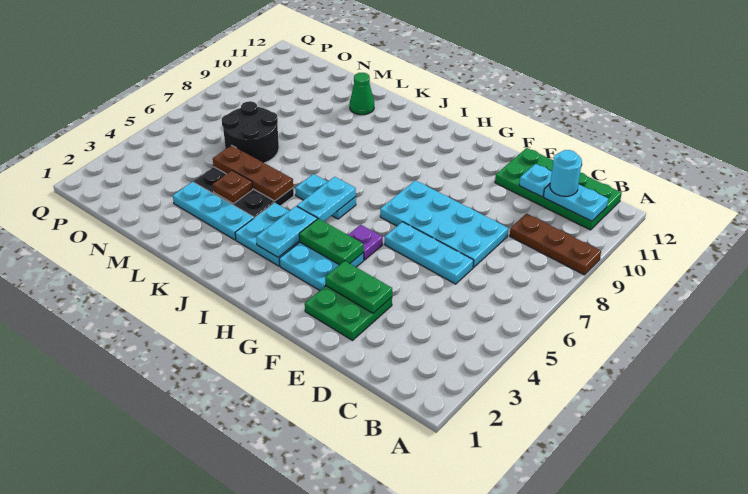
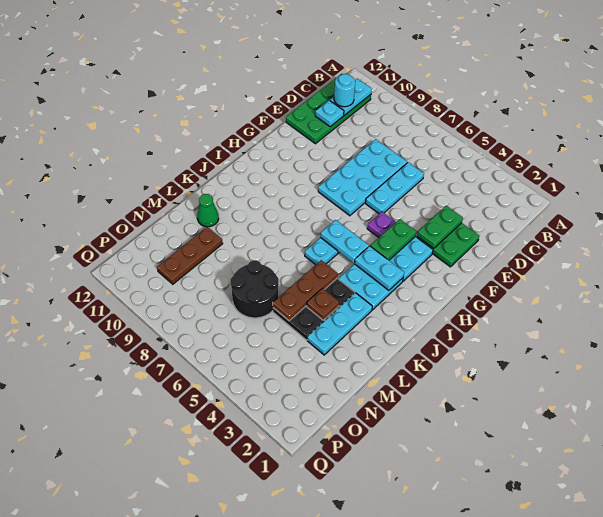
brown plate A9:C9 level 1 -> brown plate M10:O10 level 1

